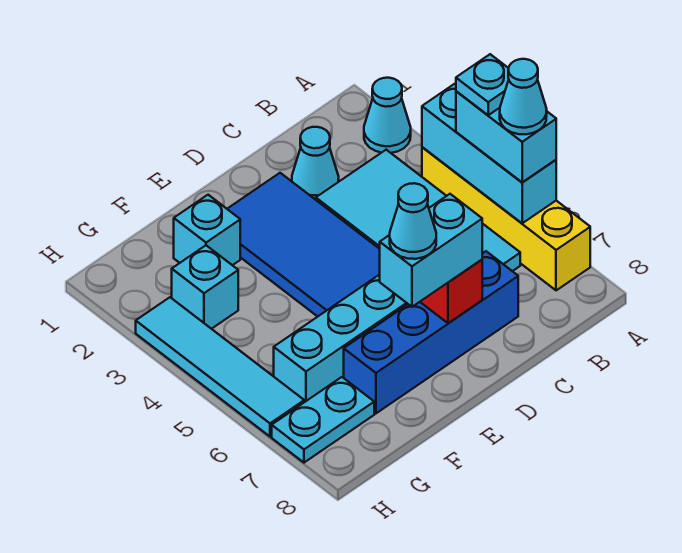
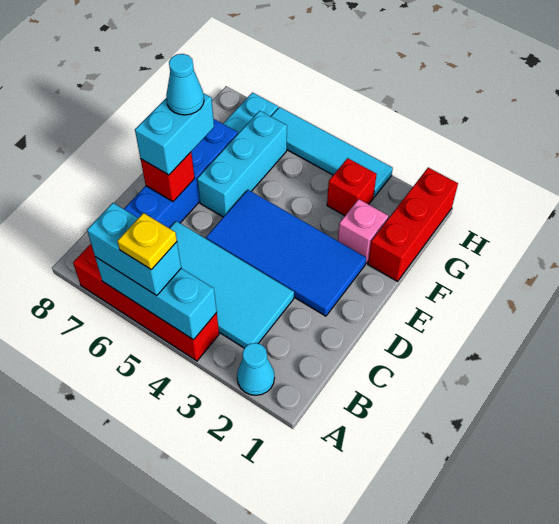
yellow brick A4:A7 level 1 -> red brick A4:A7 level 1
cyan plate A5 level 4 -> yellow plate A5 level 4
cyan cone A6 level 4 -> none
cyan cone C2 level 1 -> none
none -> red brick F1:H1 level 1
cyan brick F2 level 1 -> pink brick F2 level 1
cyan brick G3 level 1 -> red brick G3 level 1

